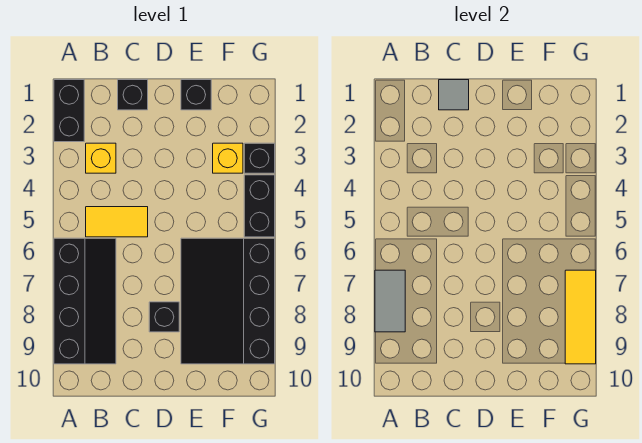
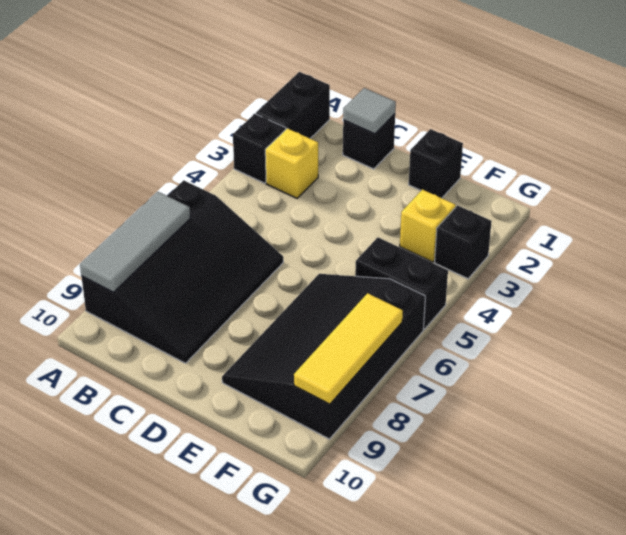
black slope A6:B9 level 1 top A -> black slope A6:C9 level 1 top A
grey tile A7:A8 level 2 -> grey tile A7:A9 level 2
yellow tile B5:C5 level 1 -> none
black brick D8 level 1 -> black brick A3 level 1
black brick G4:G5 level 1 -> black brick F5:G5 level 1

